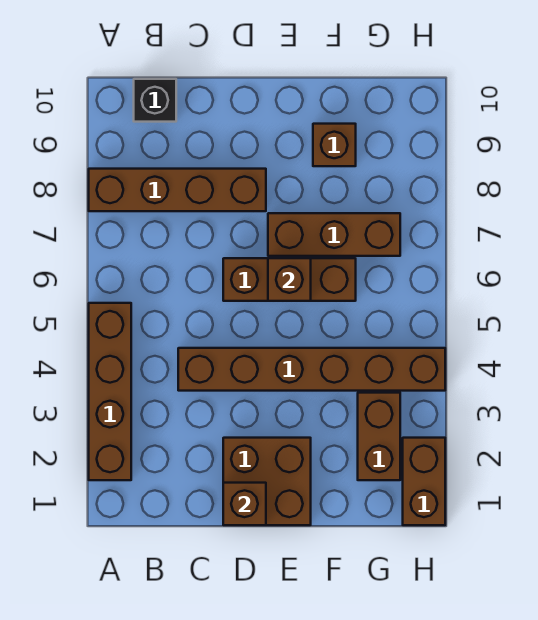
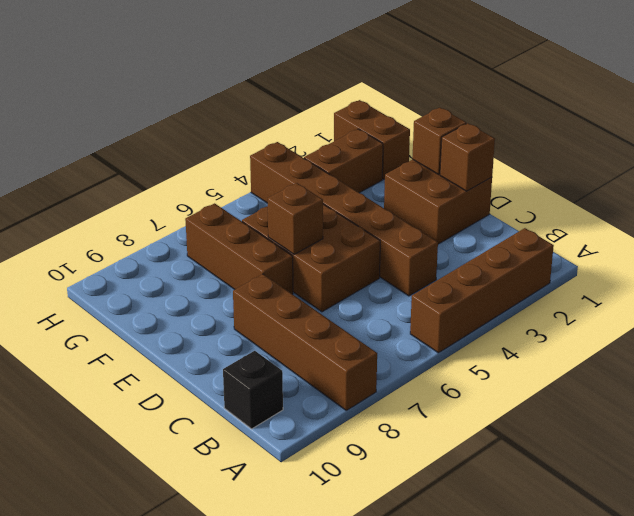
brown brick D6:F6 level 1 -> brown brick D5:F6 level 1
brown brick F9 level 1 -> brown brick E1 level 2
brown brick H1:H2 level 1 -> brown brick G1:H1 level 1

